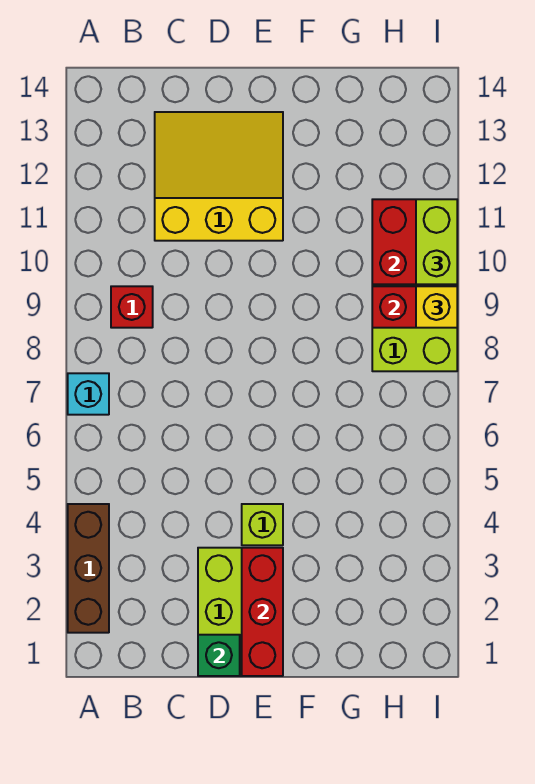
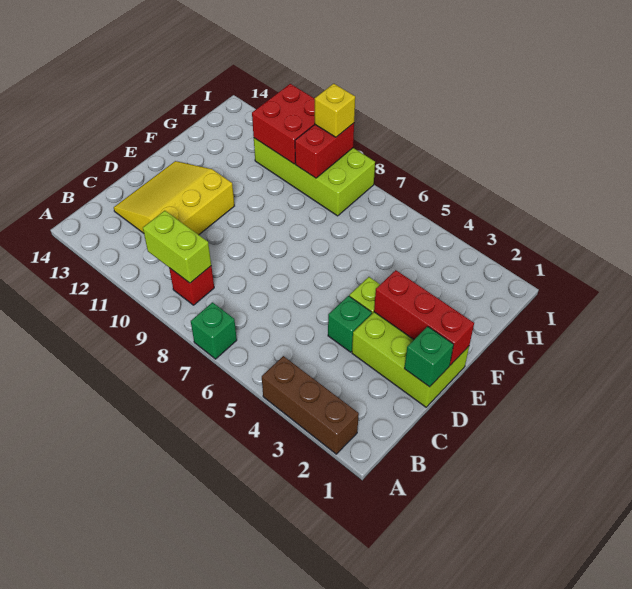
cyan brick A7 level 1 -> green brick A7 level 1
none -> green brick D4 level 1
lime brick I10:I11 level 3 -> lime brick B9:B10 level 2

